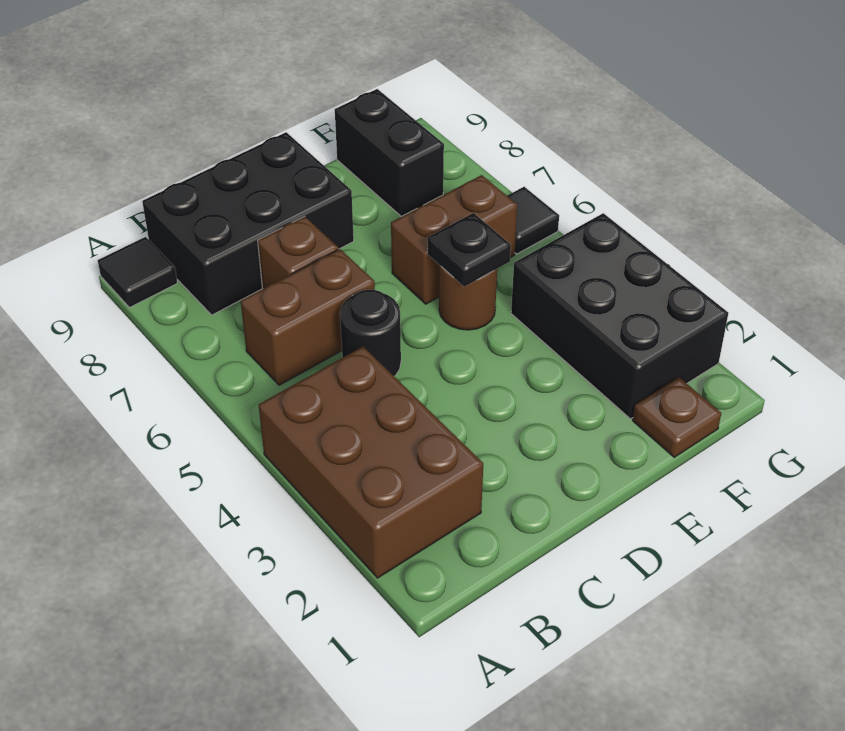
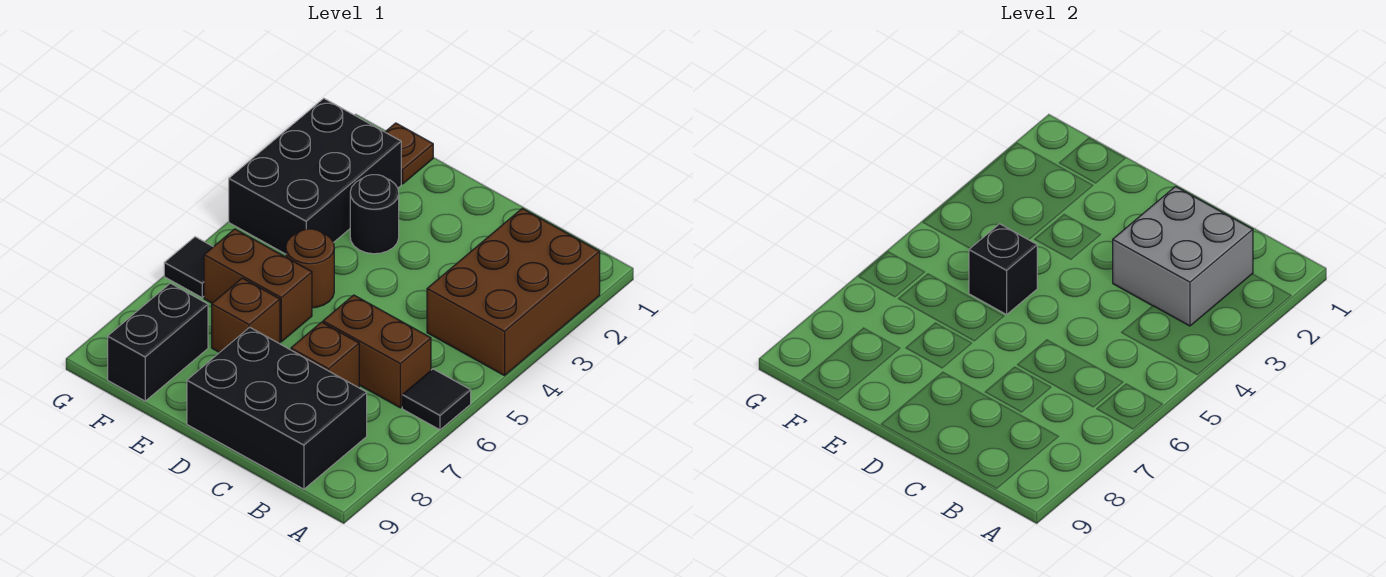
black tile A9 level 1 -> black tile A6 level 1
none -> grey brick B2:C3 level 2
black round brick C5 level 1 -> black round brick E3 level 1
black plate E5 level 2 -> black brick E5 level 2
none -> brown brick E7 level 1

